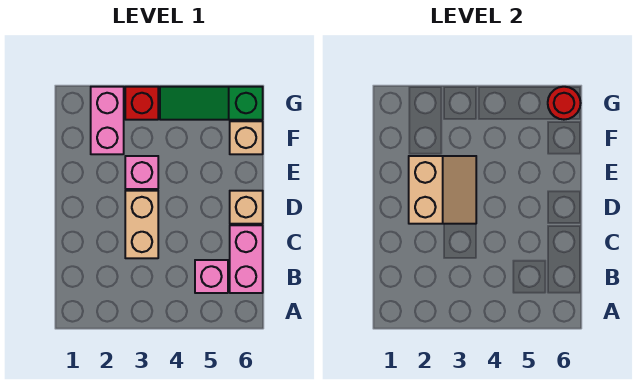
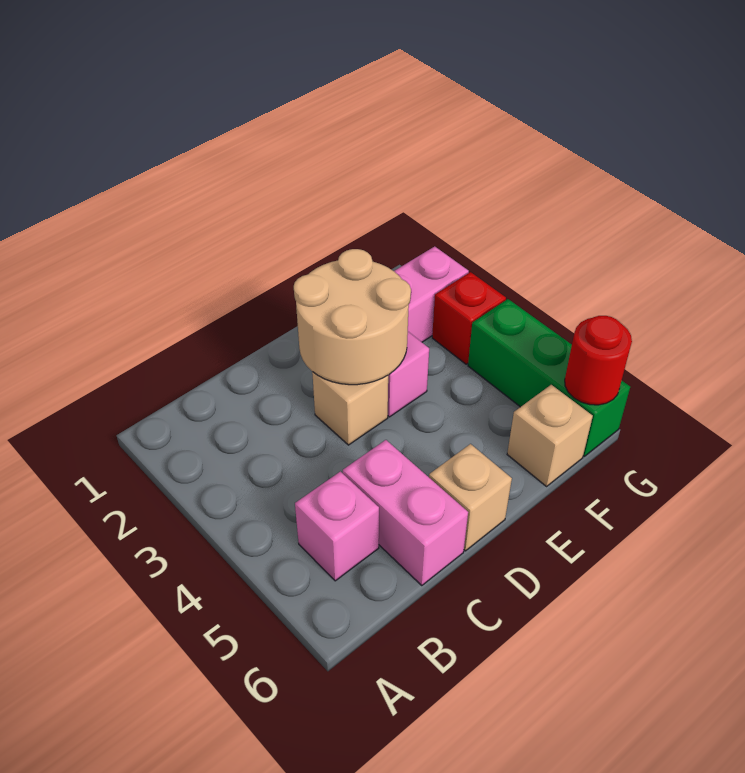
pink brick B6:C6 level 1 -> pink brick C5:C6 level 1
tan brick C3:D3 level 1 -> tan brick D3 level 1
tan slope D2:E3 level 2 top 2 -> tan round brick D2:E3 level 2
green slope G4:G6 level 1 top 6 -> green brick G4:G6 level 1

